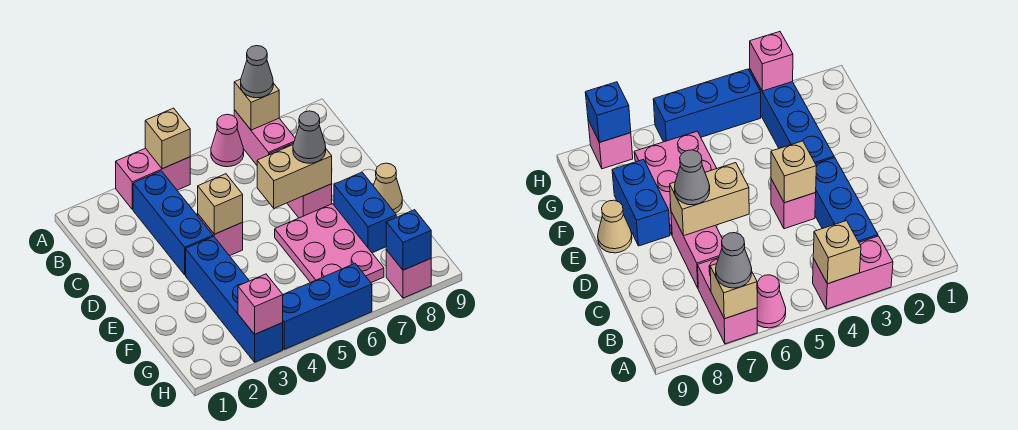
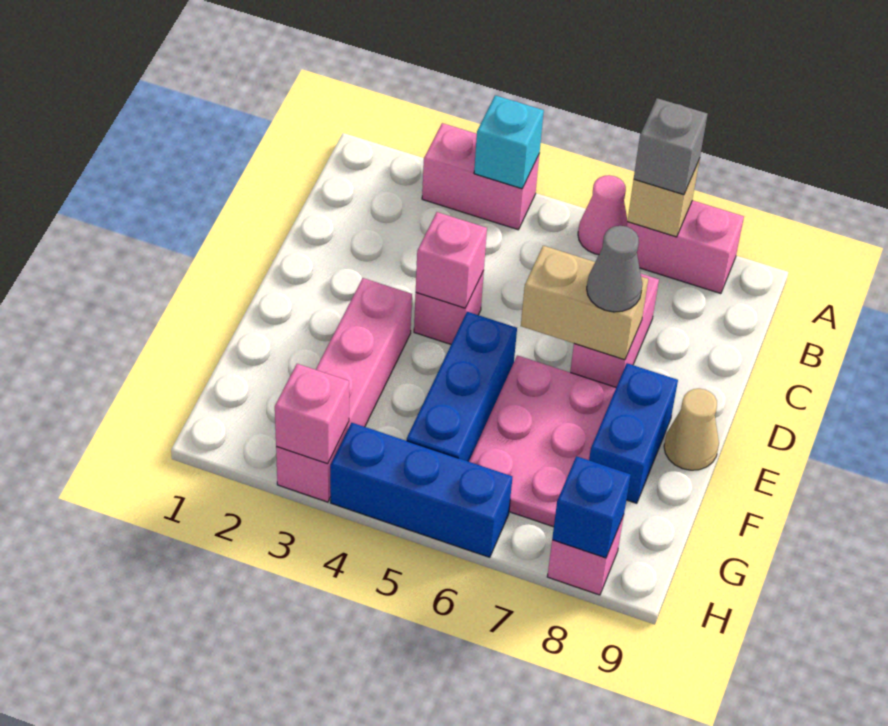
tan brick A4 level 2 -> cyan brick A4 level 2
pink brick A7:B7 level 1 -> pink brick A7:A8 level 1
grey cone A7 level 3 -> grey brick A7 level 3
blue brick B3:D3 level 1 -> blue brick E5:G5 level 1
tan brick D4 level 2 -> pink brick D4 level 2
blue brick E3:H3 level 1 -> pink brick E3:H3 level 1

